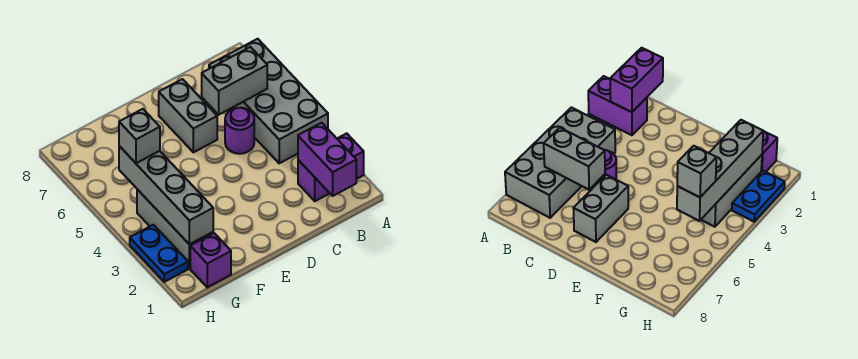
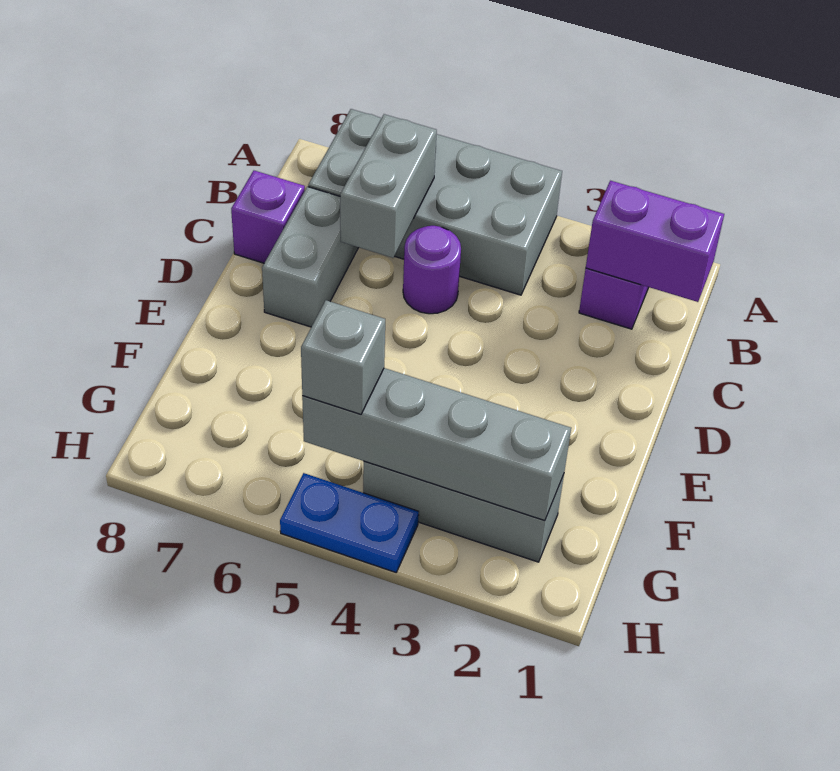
grey brick D6:D7 level 1 -> grey brick C7:D7 level 1
purple brick G1 level 1 -> purple brick C8 level 1
blue plate H2:H3 level 1 -> blue plate H4:H5 level 1

